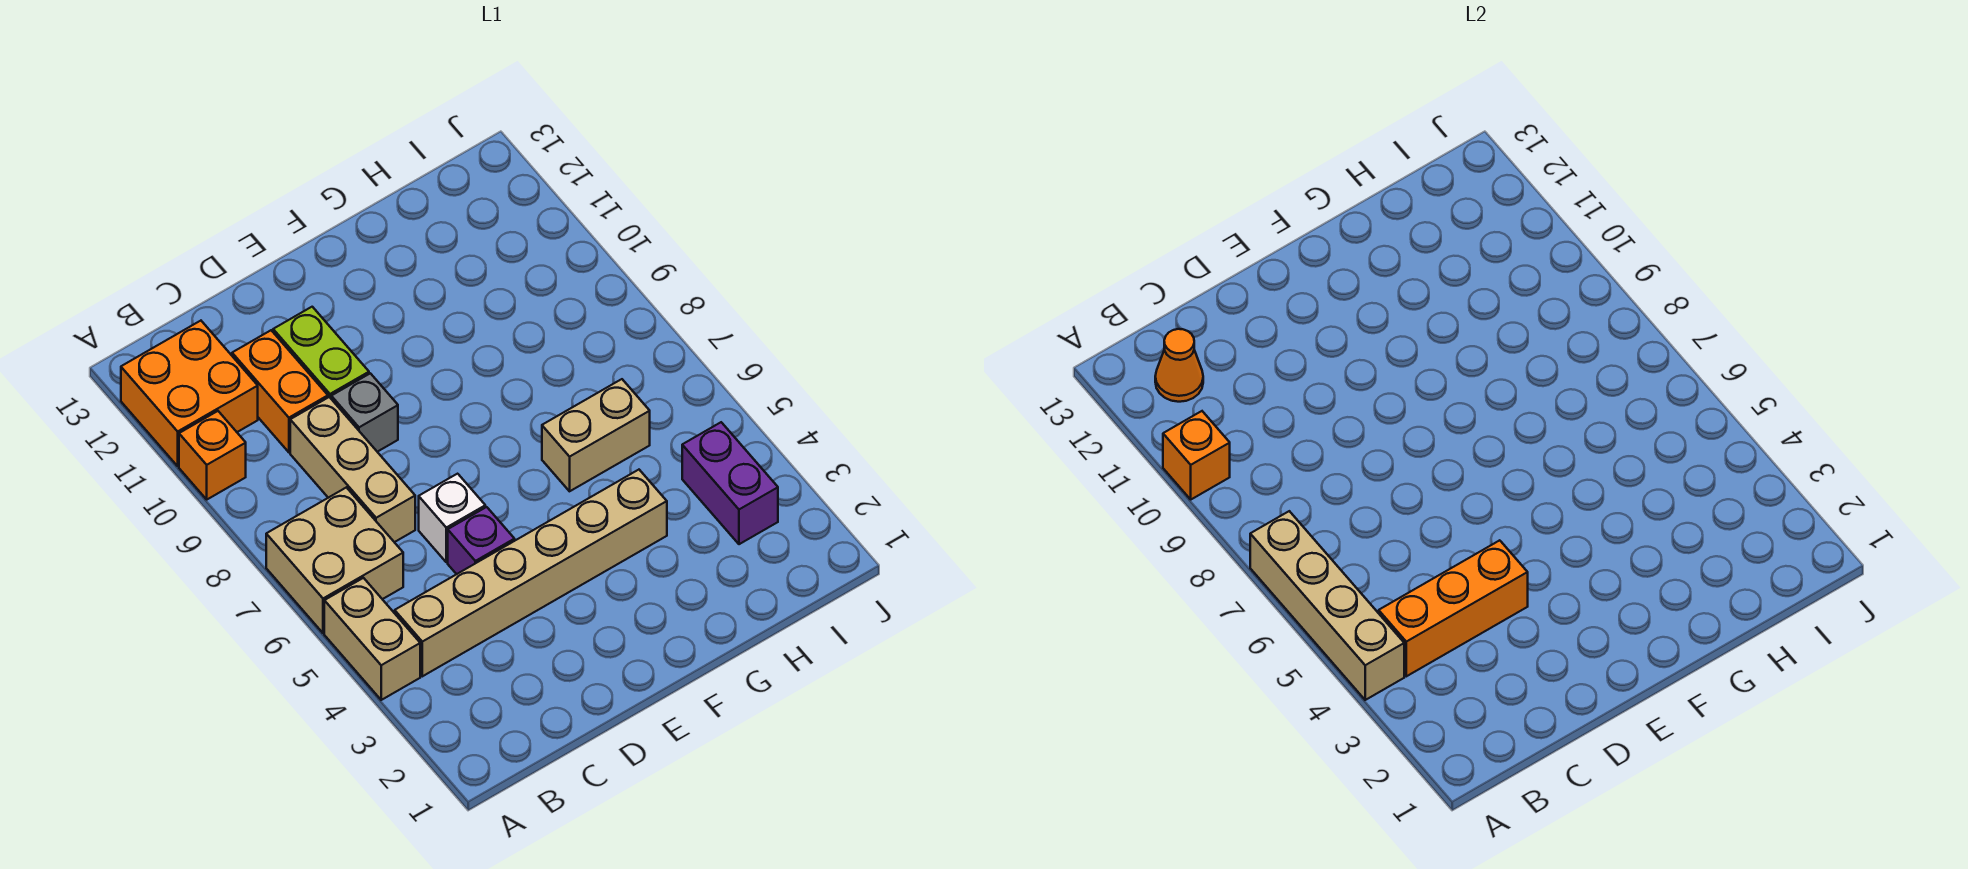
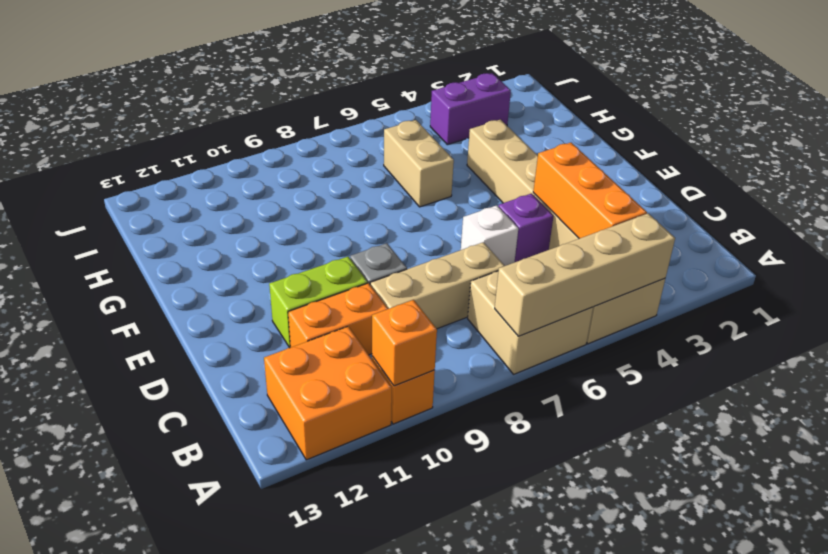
orange cone B12 level 2 -> none

